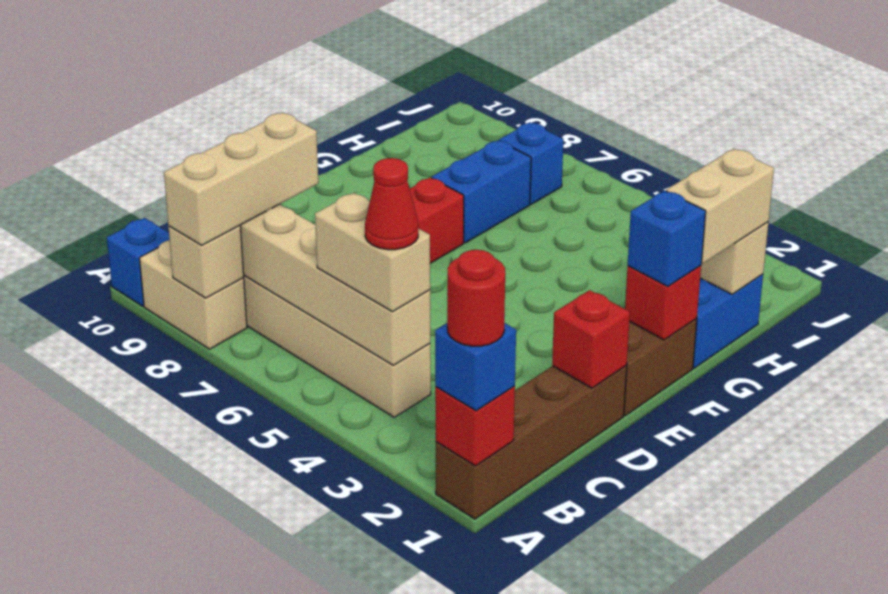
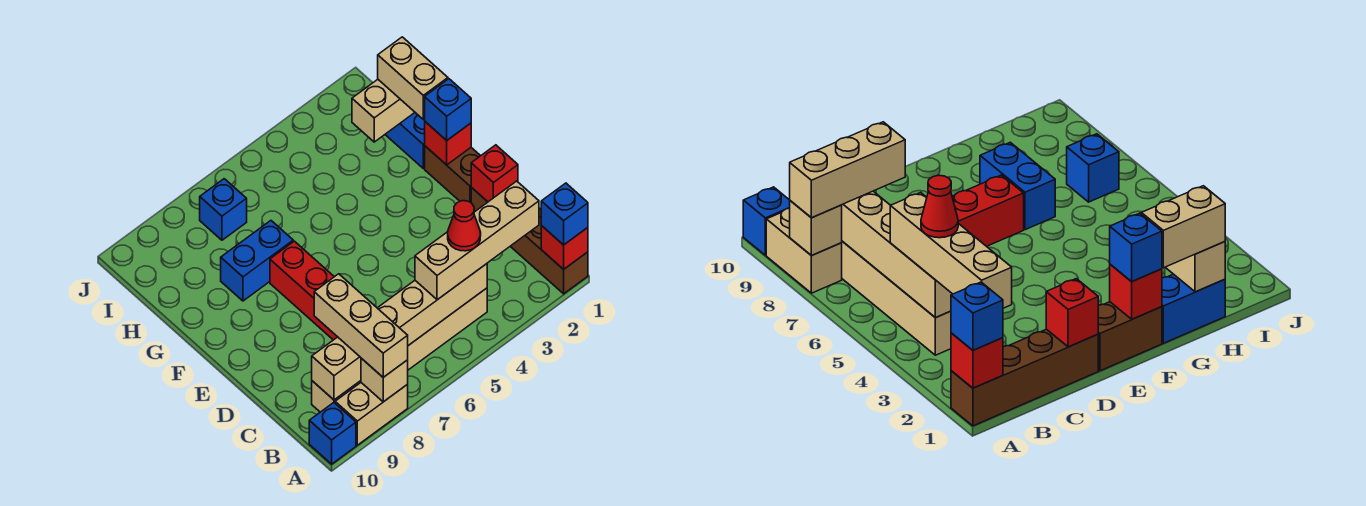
red round brick A1 level 4 -> none
tan brick B4:B5 level 3 -> tan brick B2:B5 level 3
blue brick G7:H7 level 1 -> blue brick G7:G8 level 1

